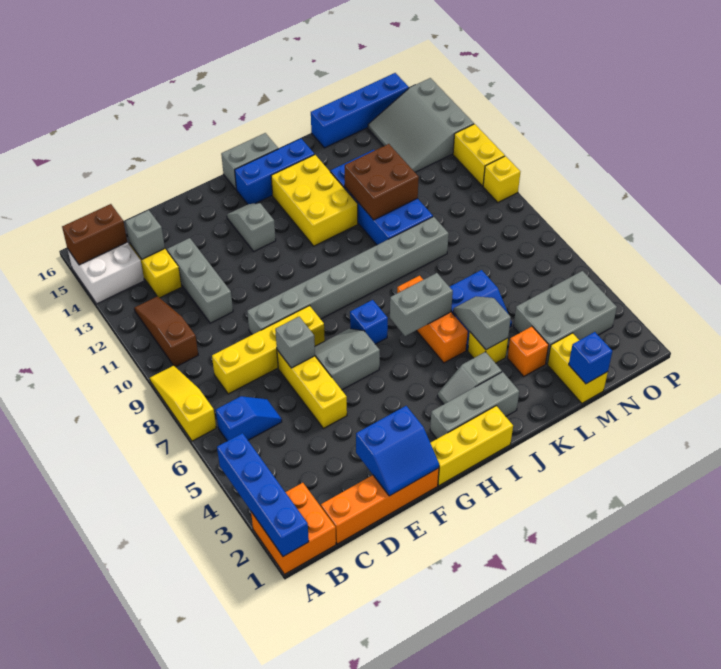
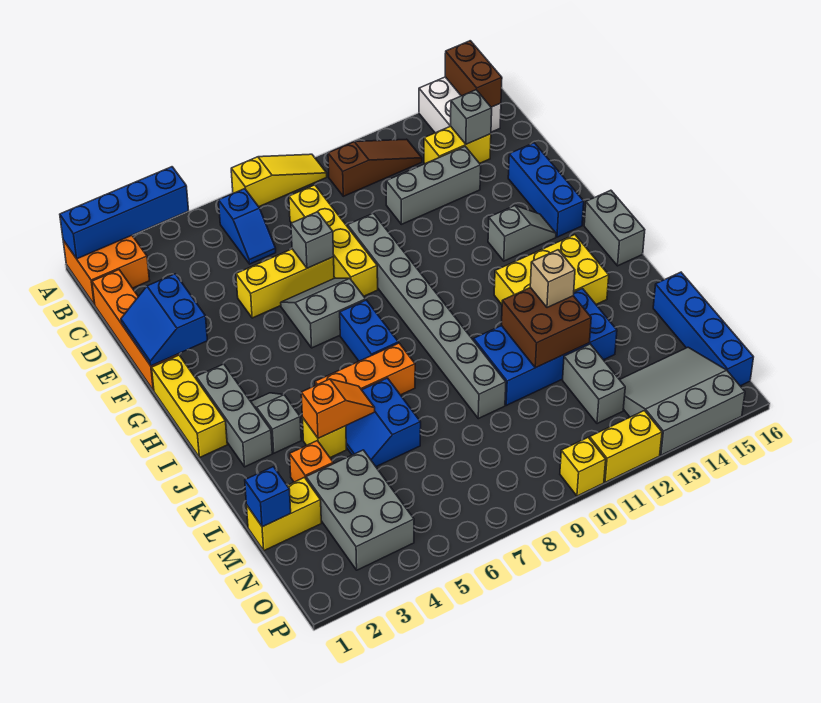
grey slope F6:G7 level 1 top 6 -> grey slope F6:G7 level 1 top G
blue brick H7 level 1 -> blue brick H7:I7 level 1
blue brick H15:J15 level 1 -> blue brick E15:G15 level 1
grey brick I6:J6 level 2 -> grey brick M12:N12 level 1
grey slope K4:K5 level 2 top 4 -> orange slope K4:K5 level 2 top 4
none -> tan brick K12 level 3

